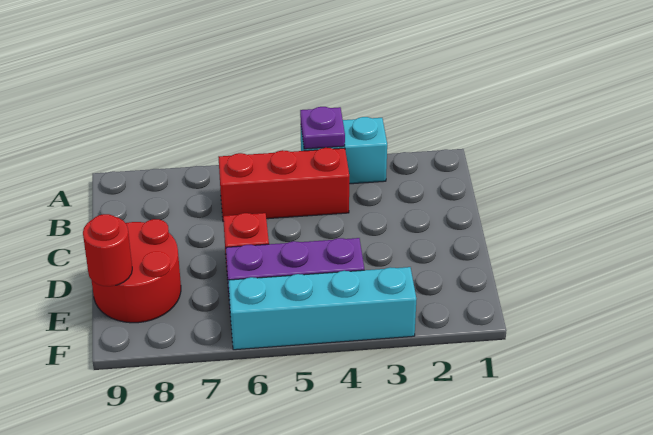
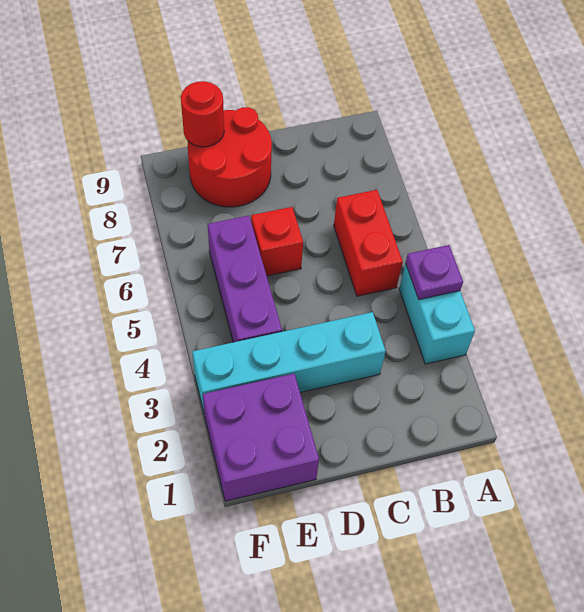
red brick B4:B6 level 1 -> red brick B5:B6 level 1
none -> purple brick E1:F2 level 1
cyan brick F3:F6 level 1 -> cyan brick C3:F3 level 1

